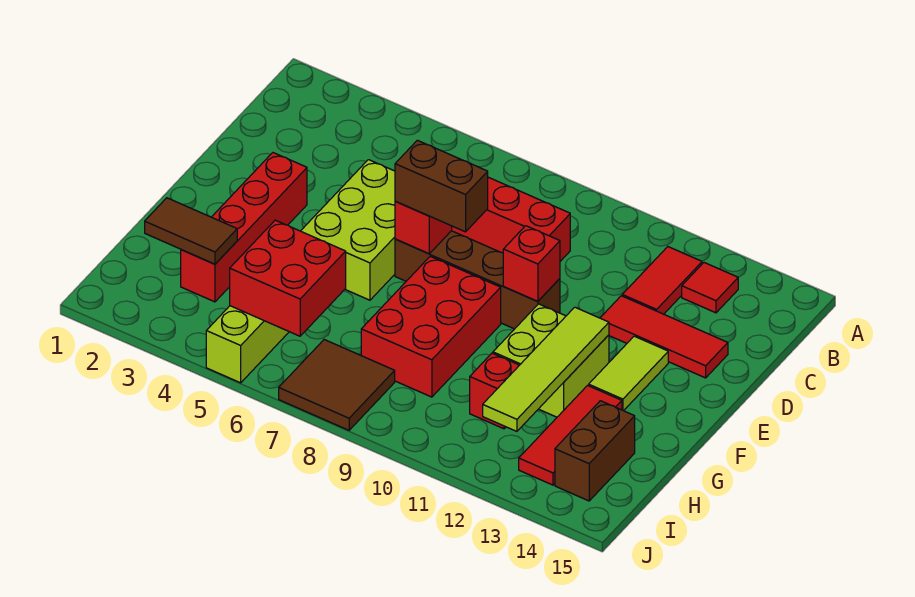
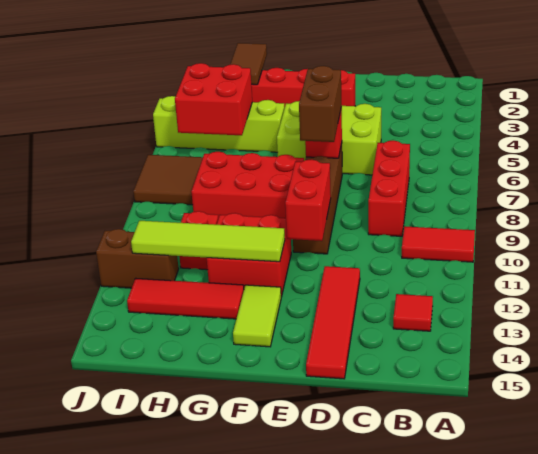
red tile B12:C12 level 1 -> red tile A10:B10 level 1
red tile D12:D14 level 1 -> red tile D12:D15 level 1
red brick E10 level 2 -> red brick E10:E11 level 2
lime tile E13:F13 level 1 -> lime tile F13:F14 level 1
lime brick F11:G12 level 1 -> red brick F11:G12 level 1
brown brick H14:I14 level 1 -> brown brick I12:J12 level 1

